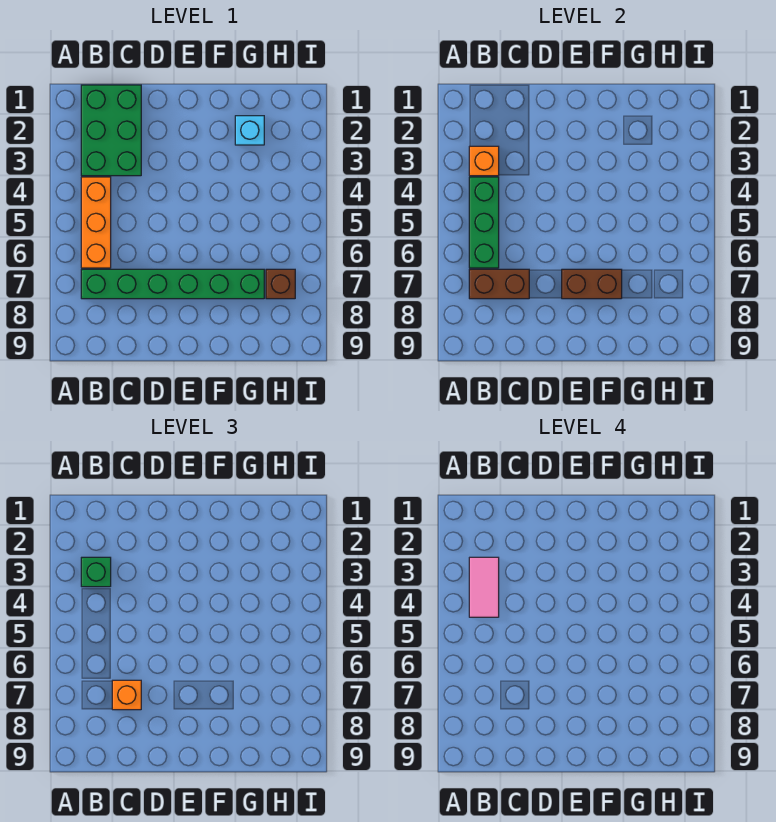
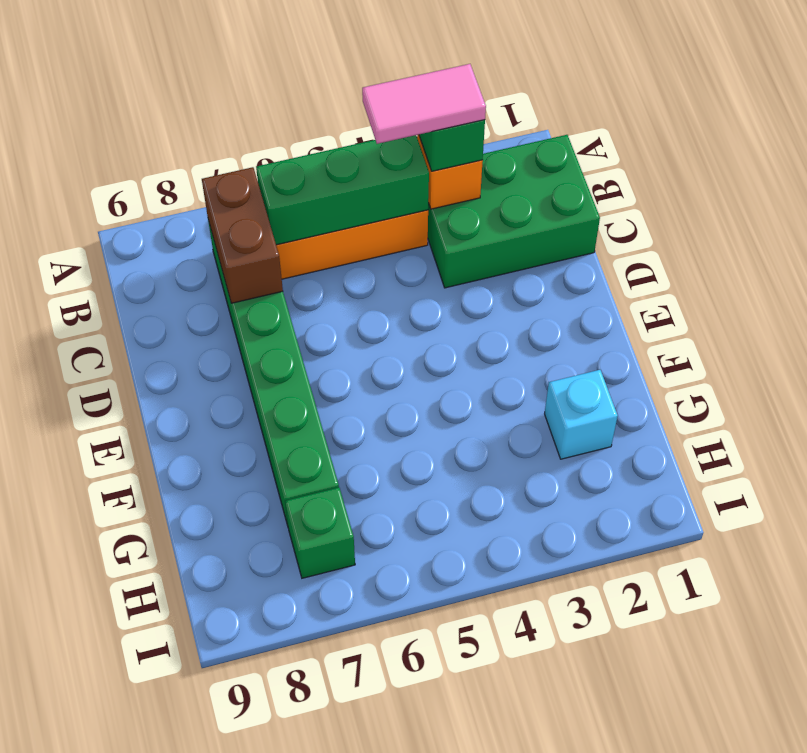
orange brick C7 level 3 -> none
brown brick E7:F7 level 2 -> none
brown brick H7 level 1 -> green brick H7 level 1

